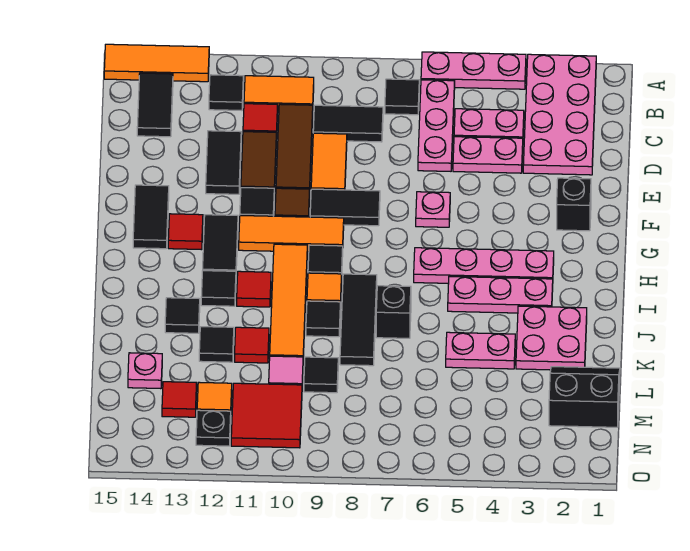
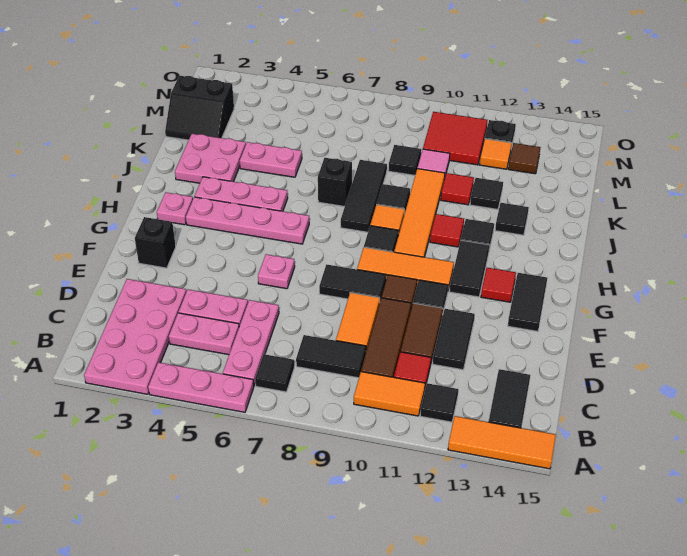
pink plate L14 level 1 -> pink plate H2 level 1
red tile M13 level 1 -> brown tile M13 level 1

